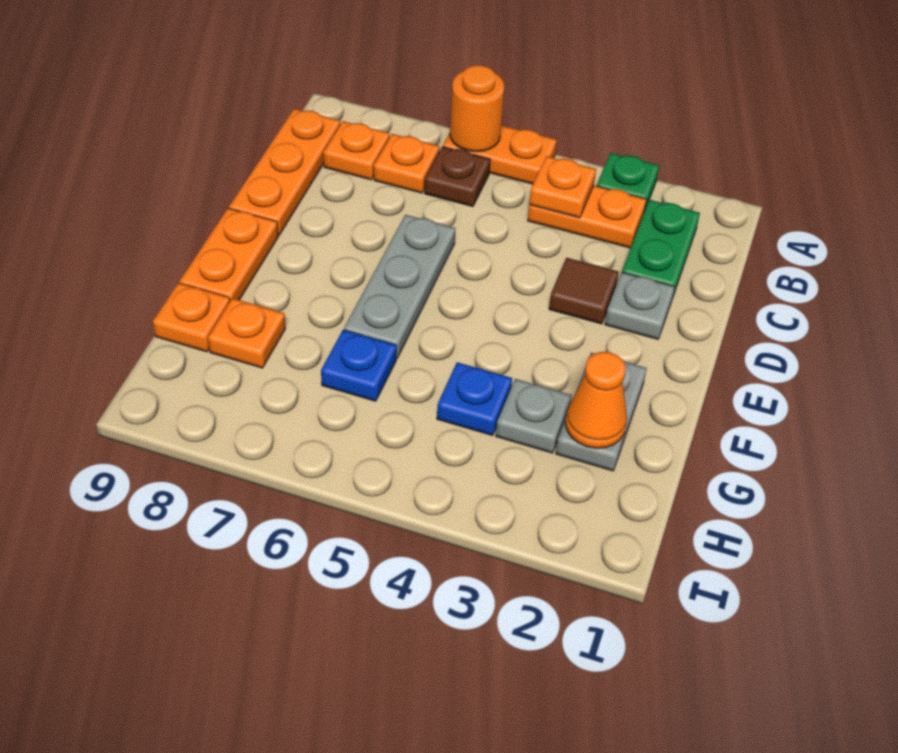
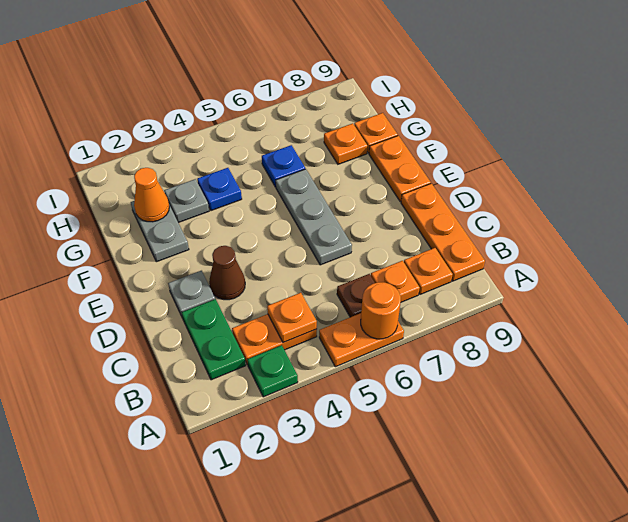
brown tile D3 level 1 -> brown cone D3 level 1

